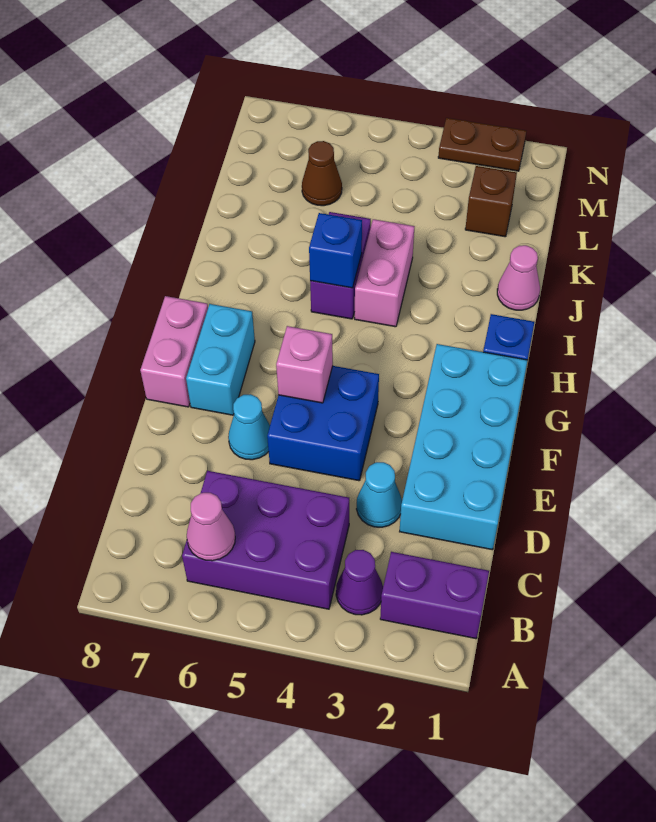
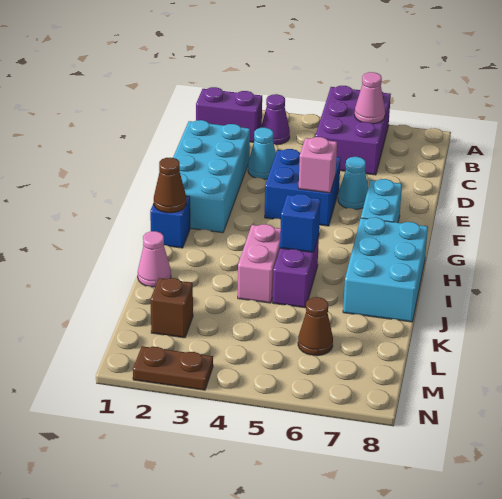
purple brick B4:C6 level 1 -> purple brick A5:C6 level 1
pink brick F8:G8 level 1 -> none
none -> brown cone H1 level 2
none -> cyan brick H7:J8 level 1

